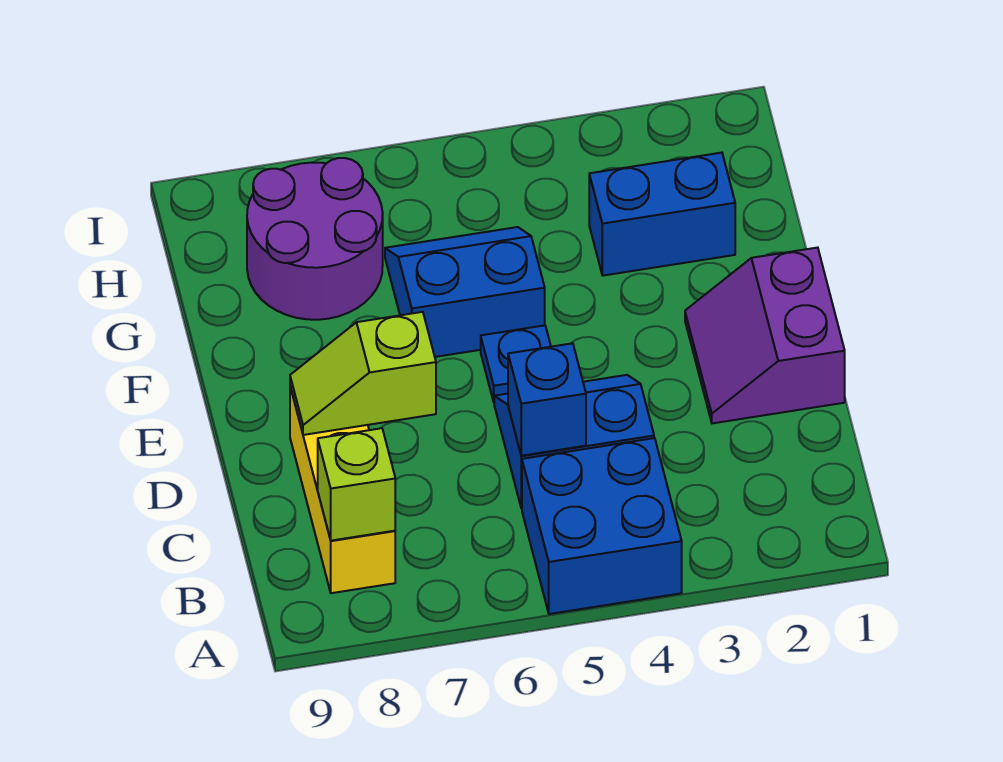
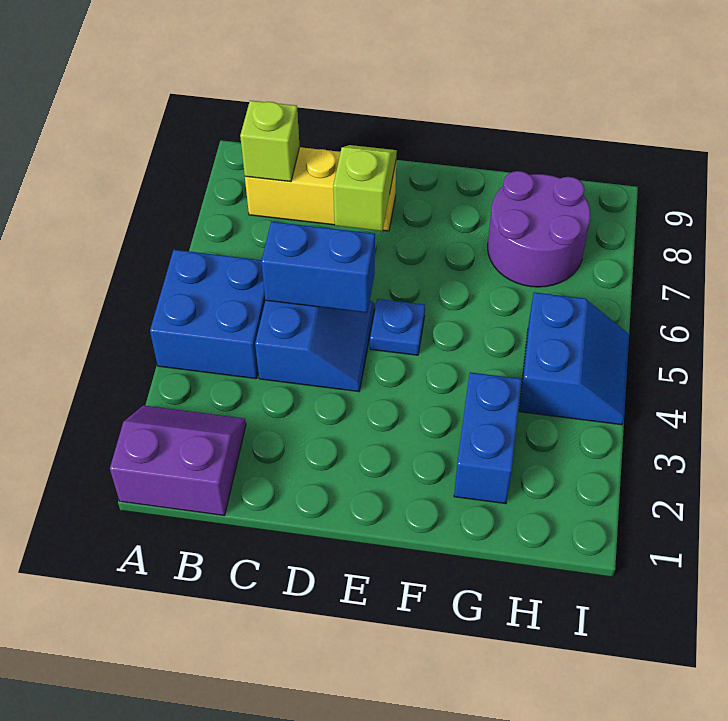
blue brick C5 level 2 -> blue brick C5:D5 level 2
purple slope D1:E2 level 1 top 1 -> purple slope A1:B2 level 1 top 1
blue slope F5:G6 level 1 top F -> blue slope H4:I5 level 1 top H

